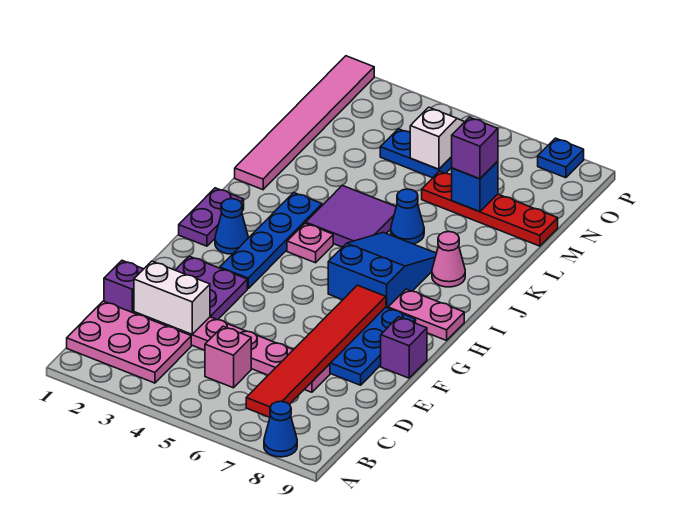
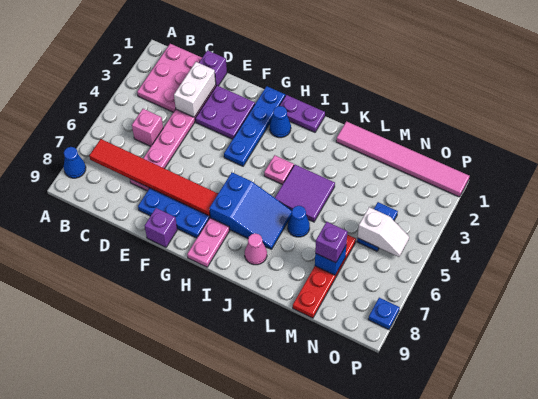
blue plate G3:J3 level 1 -> blue plate G1:G4 level 1

